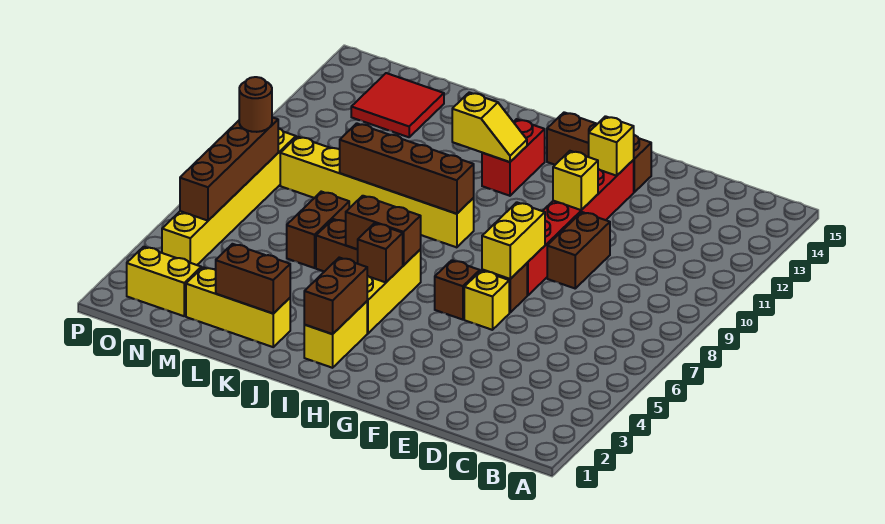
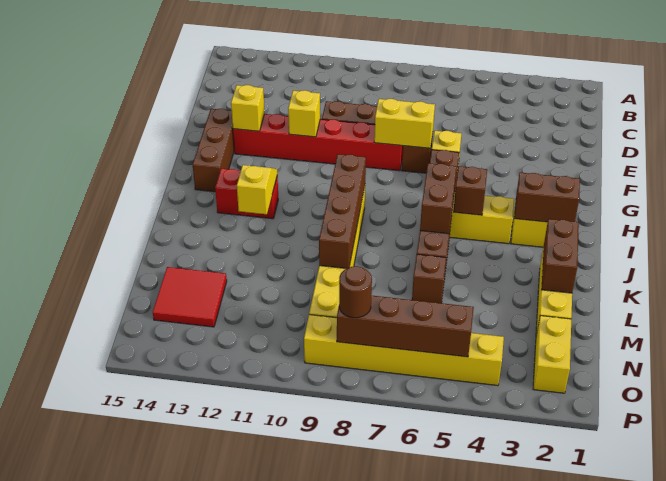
brown brick L6:L7 level 1 -> brown brick L6 level 1

